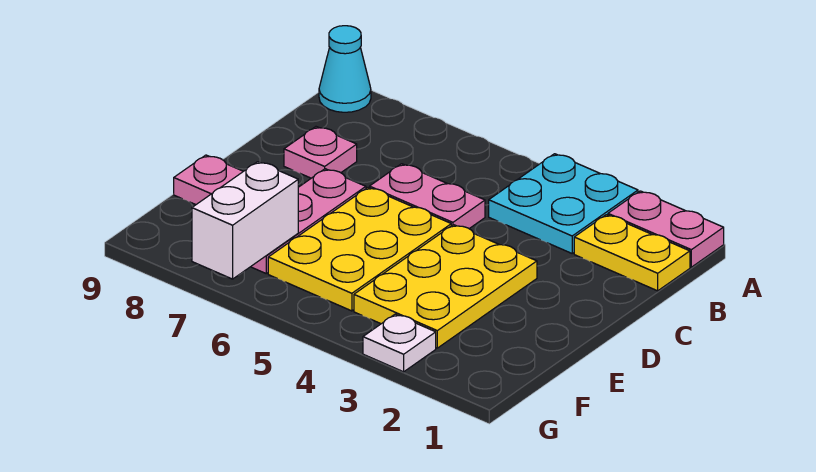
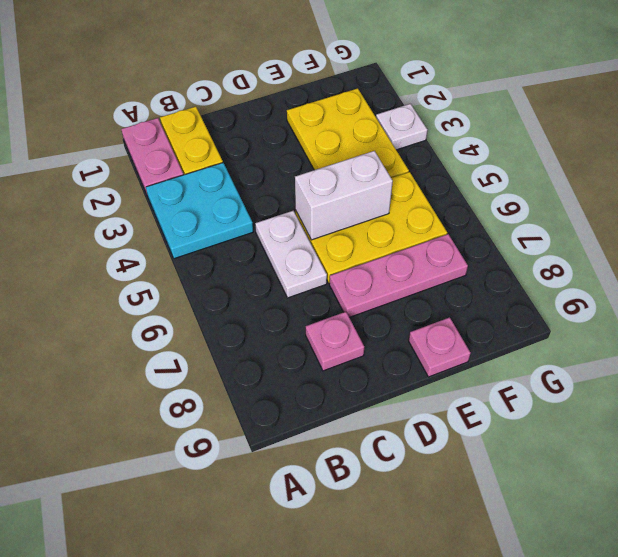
cyan cone A9 level 1 -> none
pink plate C5:C6 level 1 -> white plate C5:C6 level 1
yellow plate D3:F4 level 1 -> yellow plate E2:F4 level 1
white brick F7:G7 level 2 -> white brick D5:E5 level 2

